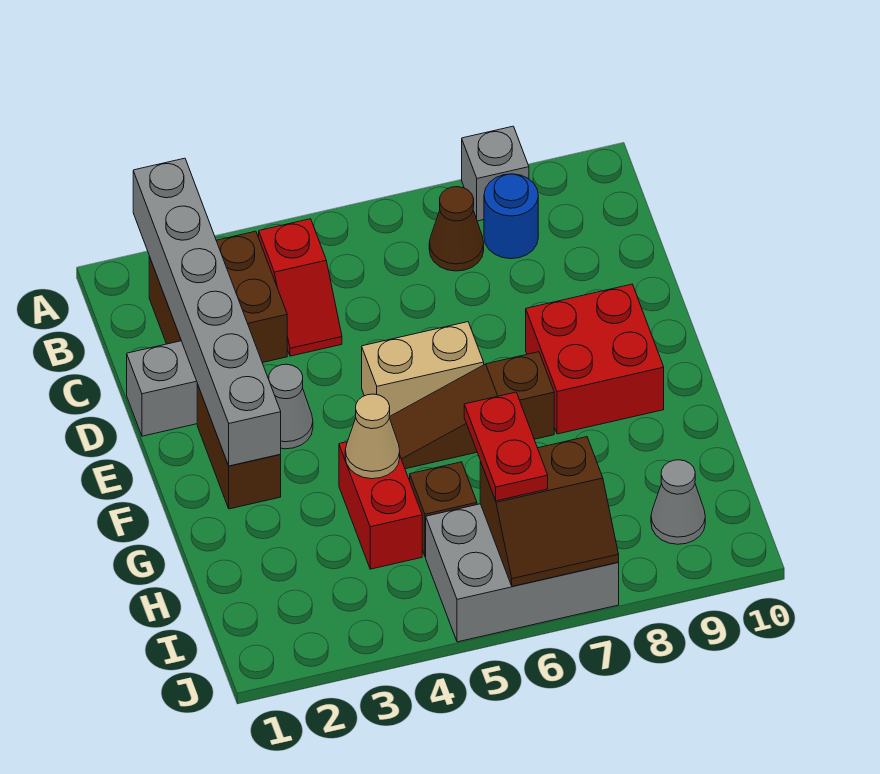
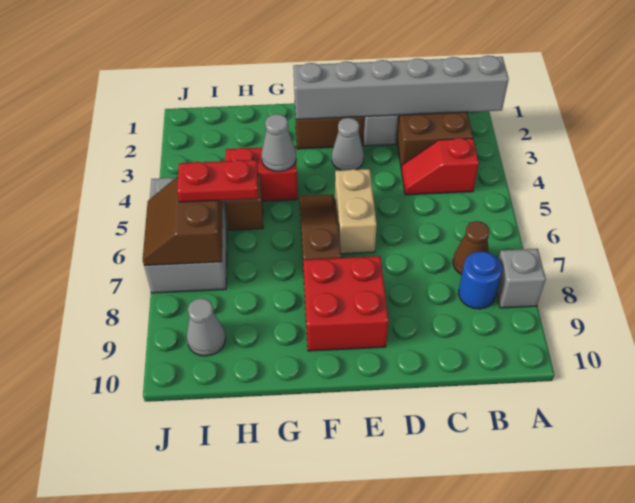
tan cone G4 level 2 -> grey cone G4 level 2

